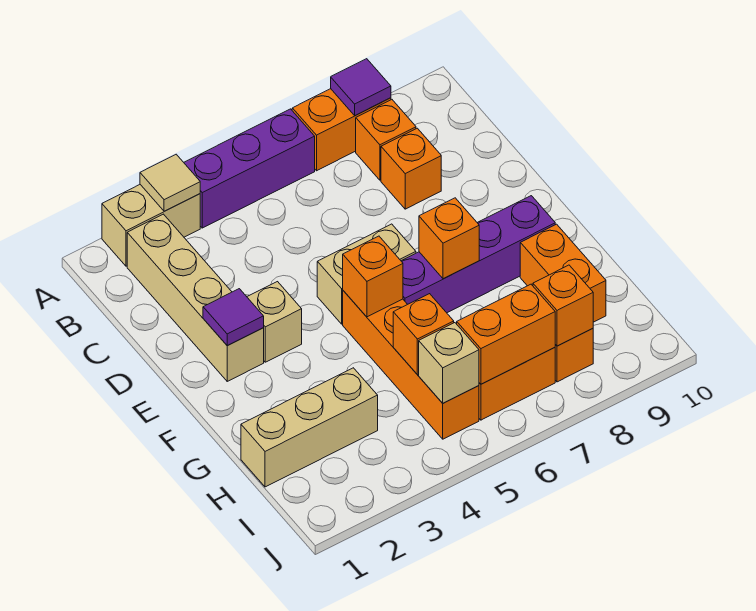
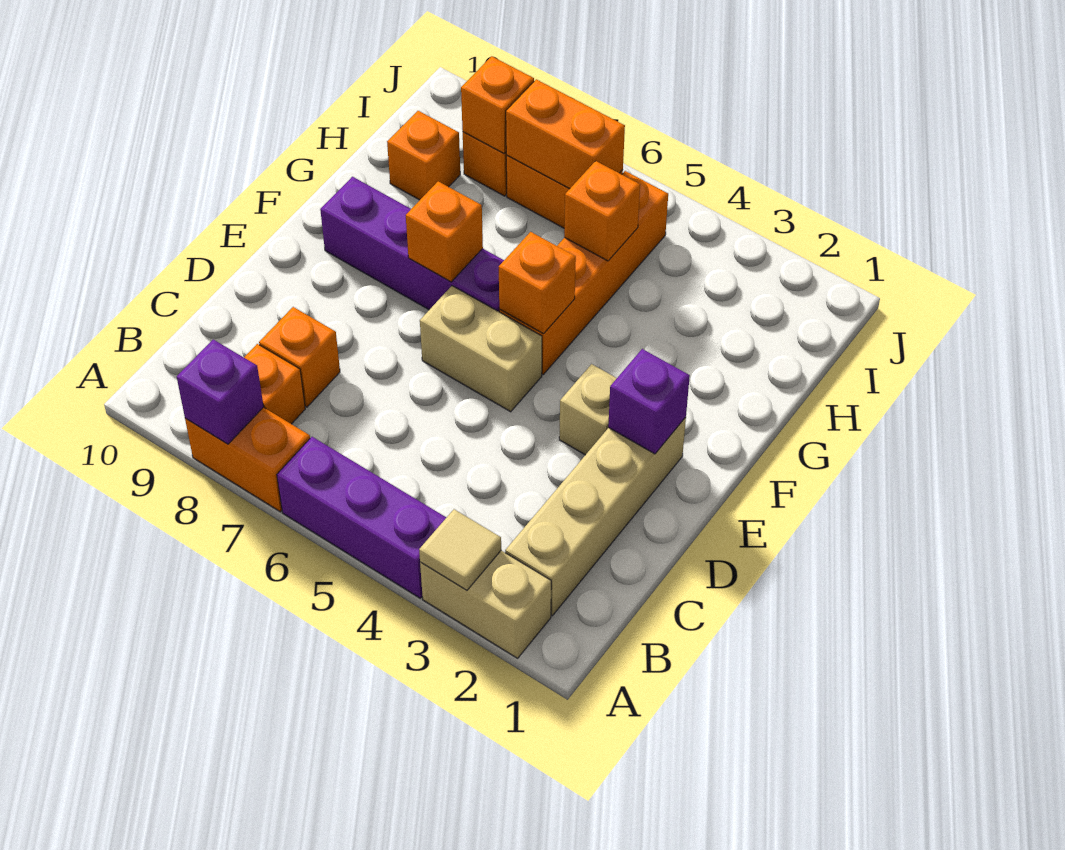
purple tile A8 level 2 -> purple brick A8 level 2
purple tile E2 level 2 -> purple brick E2 level 2
orange brick G9:H9 level 1 -> orange brick H9 level 1
tan brick H1:H3 level 1 -> none
tan brick I5 level 2 -> none

